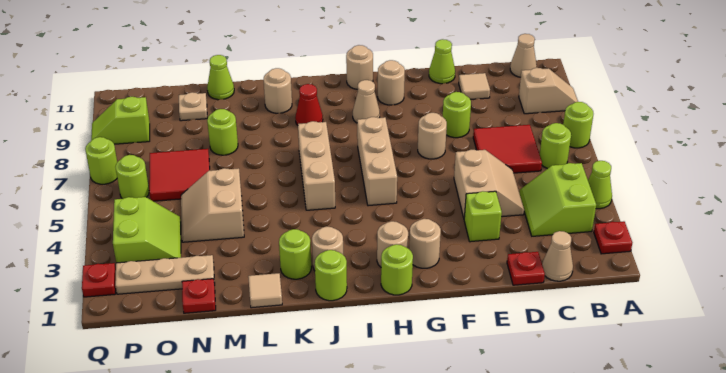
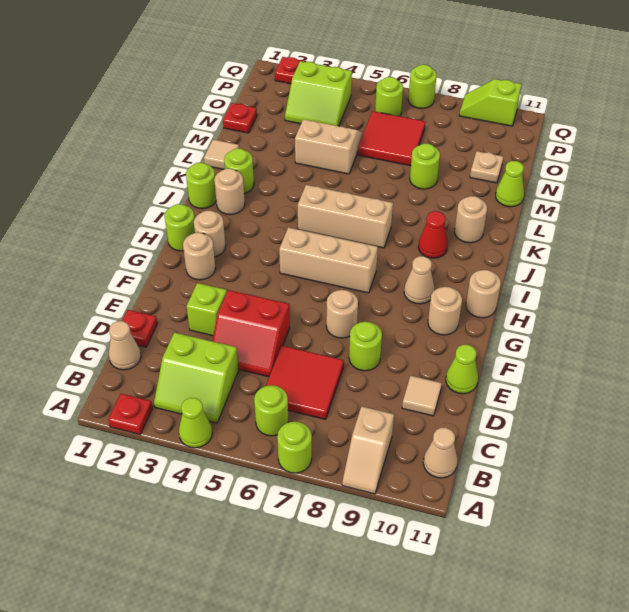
lime slope B3:C4 level 1 top B -> lime slope B3:C4 level 1 top C
tan slope D4:E5 level 1 top E -> red slope D4:E5 level 1 top E
tan plate N2:P2 level 1 -> none
lime slope P9:Q9 level 1 top P -> lime slope Q9:Q10 level 1 top 10

